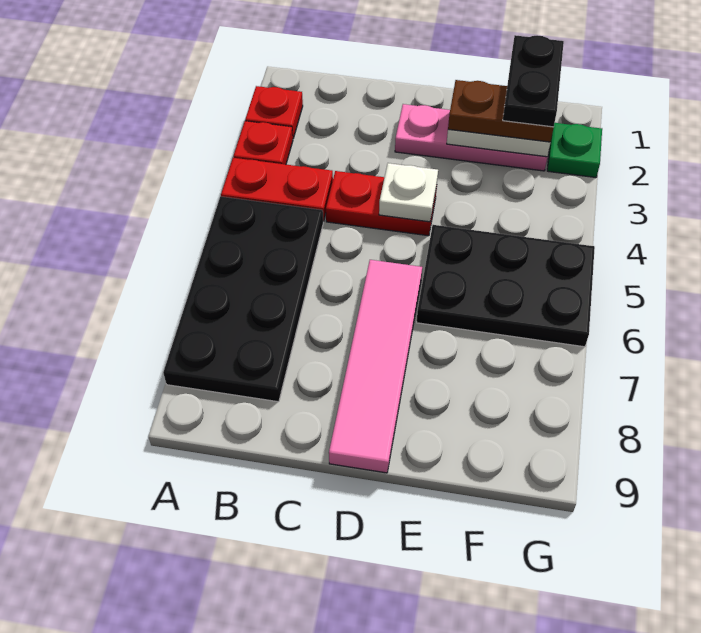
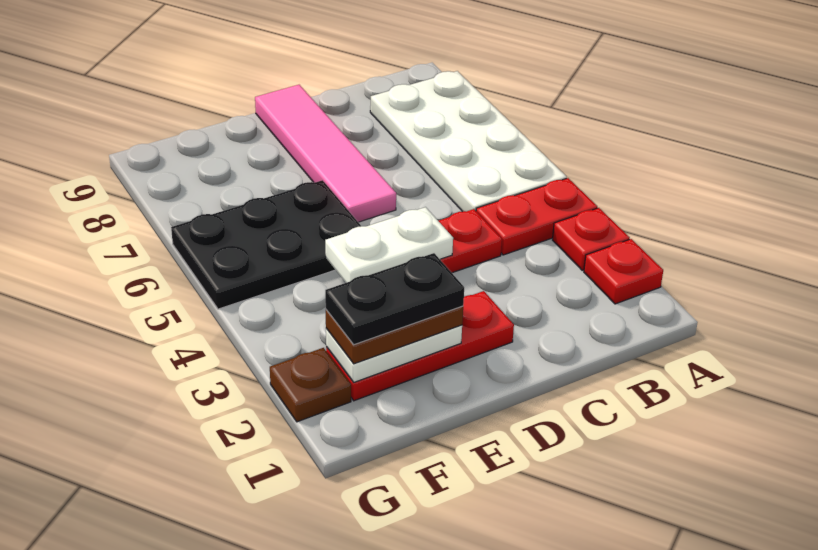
black plate A5:B8 level 1 -> white plate A5:B8 level 1
pink plate D2:F2 level 1 -> red plate D2:F2 level 1
white plate D4 level 2 -> white plate D4:E4 level 2
black plate F1:F2 level 4 -> black plate E2:F2 level 4
green plate G2 level 1 -> brown plate G2 level 1

